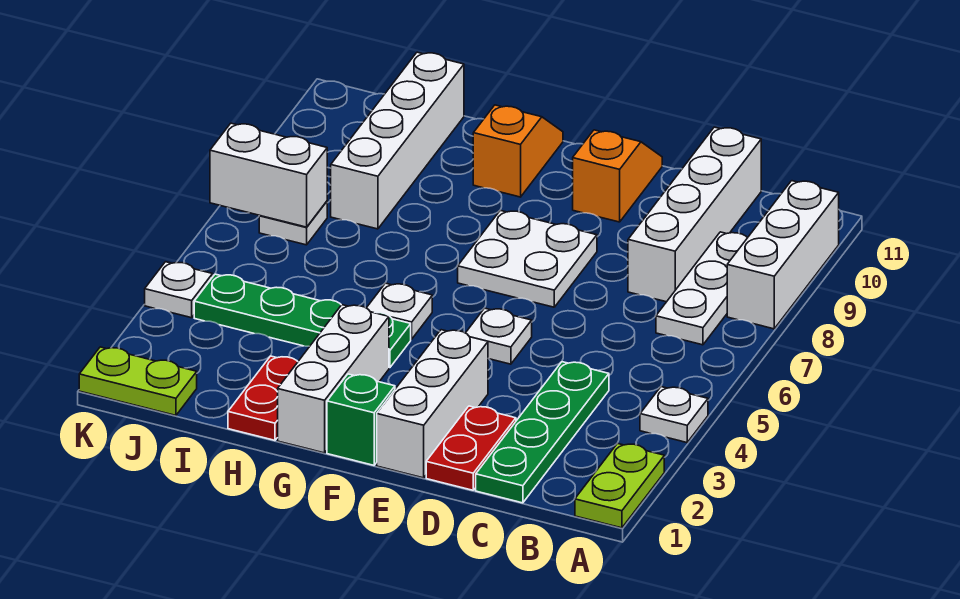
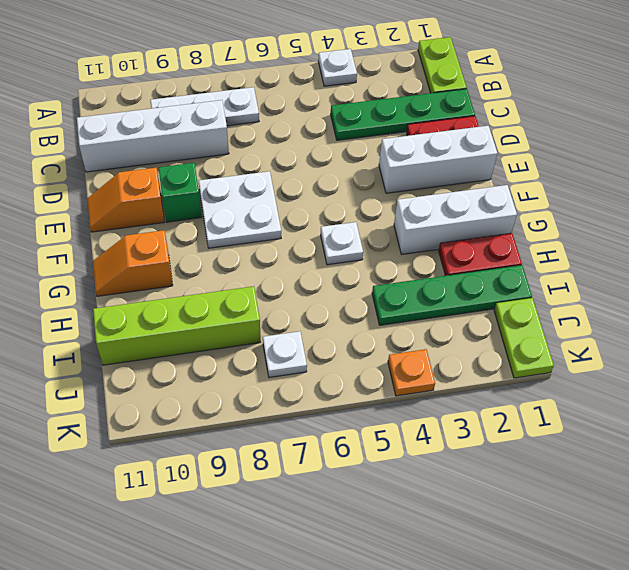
lime plate A1:A2 level 1 -> lime plate A1:B1 level 1
white brick A8:A10 level 1 -> none
white plate E5 level 1 -> none
green brick F1 level 1 -> green brick E9 level 1
green plate G4:J4 level 1 -> green plate I1:I4 level 1
white brick I8:I11 level 1 -> lime brick I8:I11 level 1
white brick J7:K7 level 2 -> none
white plate K4 level 1 -> orange plate K4 level 1

